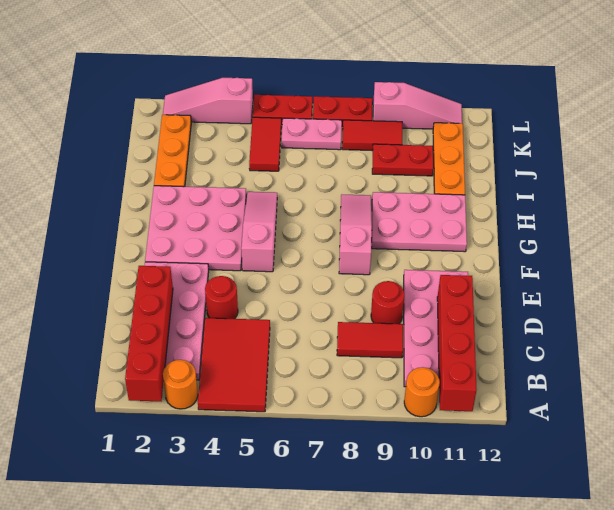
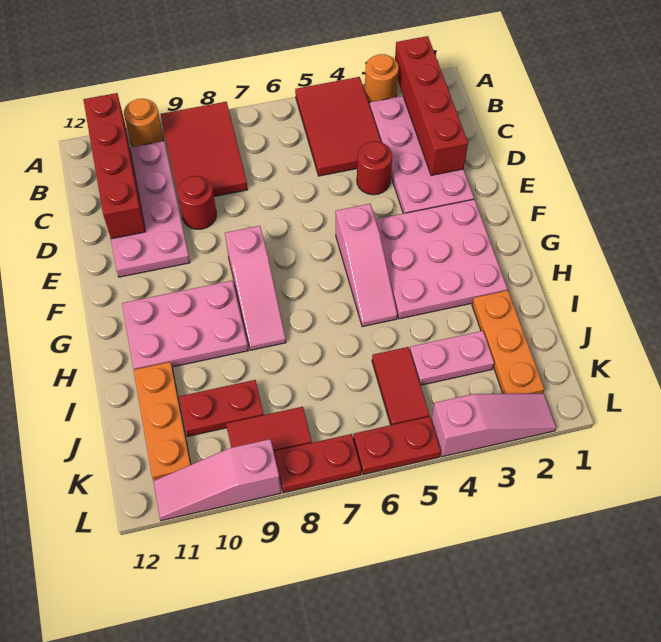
red tile C8:C9 level 1 -> red tile A8:C9 level 1
pink plate K6:K7 level 1 -> pink plate J3:J4 level 1

